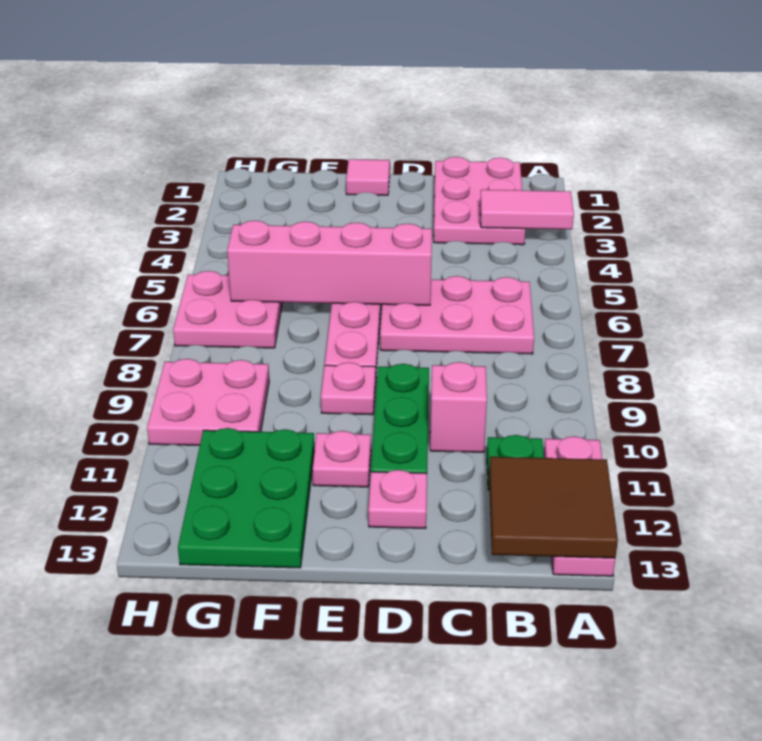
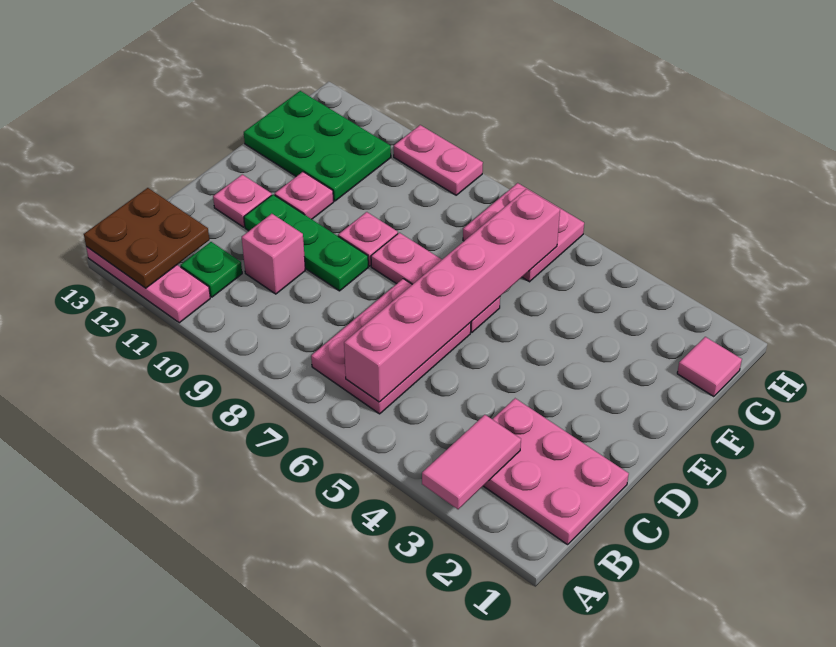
brown tile A12:B13 level 2 -> brown plate A12:B13 level 2
pink brick D6:G6 level 2 -> pink brick B6:G6 level 2
pink tile E1 level 1 -> pink tile G1 level 1
pink plate G9:H10 level 1 -> pink plate H9:H10 level 1

